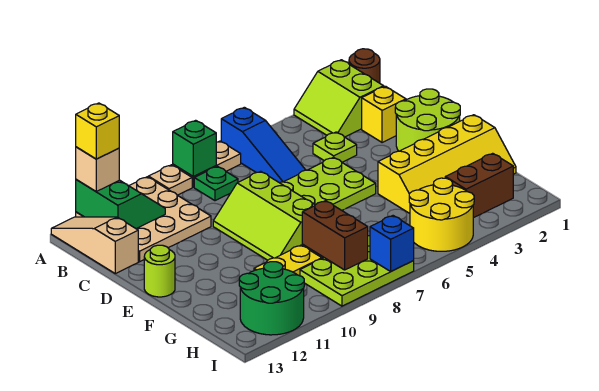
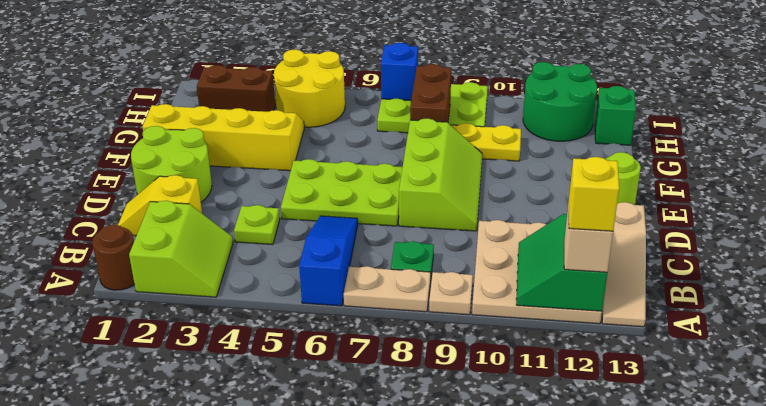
green brick A8 level 2 -> green brick H13 level 1

